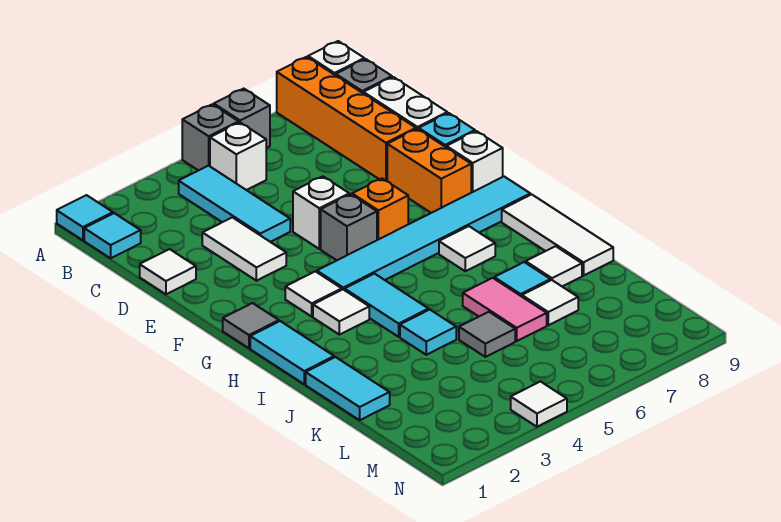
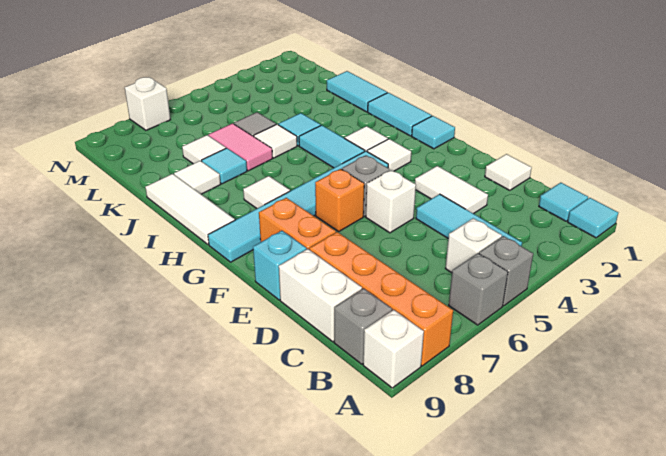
white brick F9 level 1 -> white brick N7 level 1
grey tile G1 level 1 -> cyan tile G1 level 1
white tile N4 level 1 -> white tile J5 level 1

